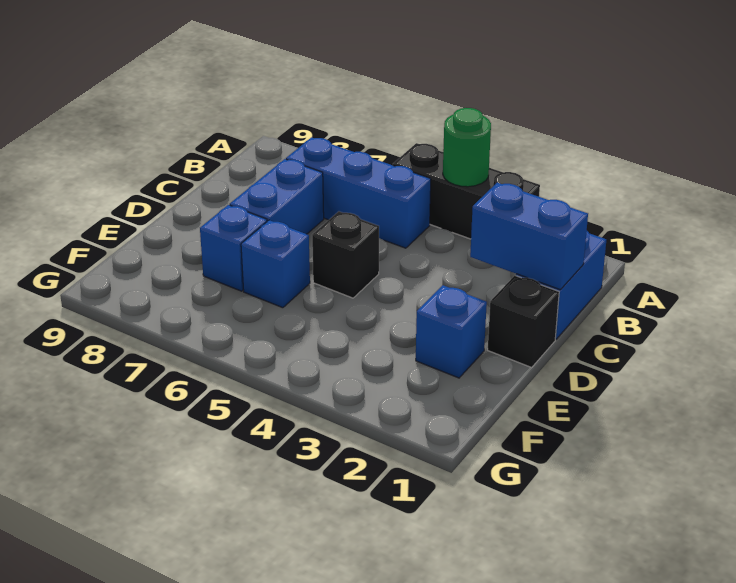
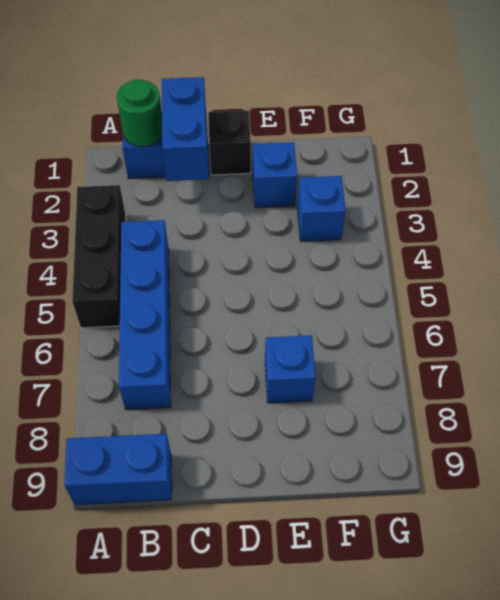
green round brick A4 level 2 -> green round brick B1 level 2
blue brick B5:B7 level 1 -> blue brick B4:B7 level 1
blue brick C7:D7 level 1 -> blue brick A9:B9 level 1
black brick D5 level 1 -> none
blue brick E6 level 1 -> blue brick F3 level 1

